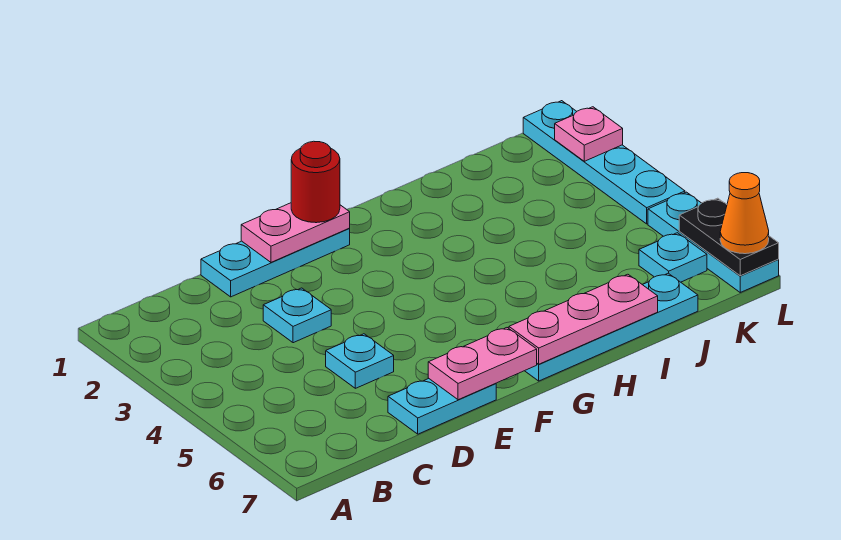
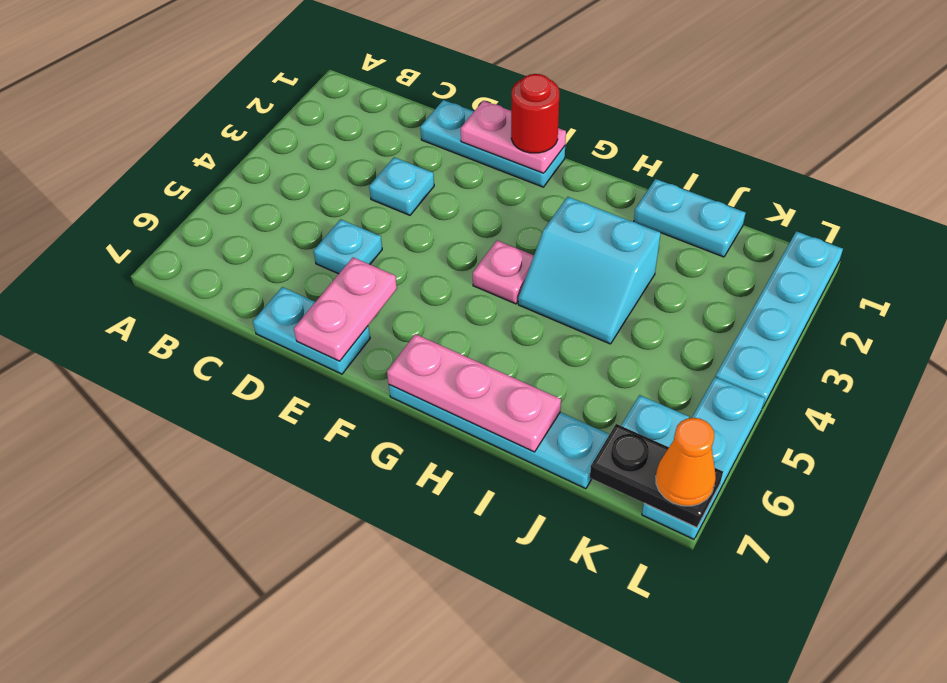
pink plate E7:F7 level 2 -> pink plate E6:E7 level 2
none -> cyan slope H3:I4 level 1 top 3
none -> cyan plate I1:J1 level 1
pink plate L2 level 2 -> pink plate G4 level 1
black plate L6:L7 level 2 -> black plate K7:L7 level 2

